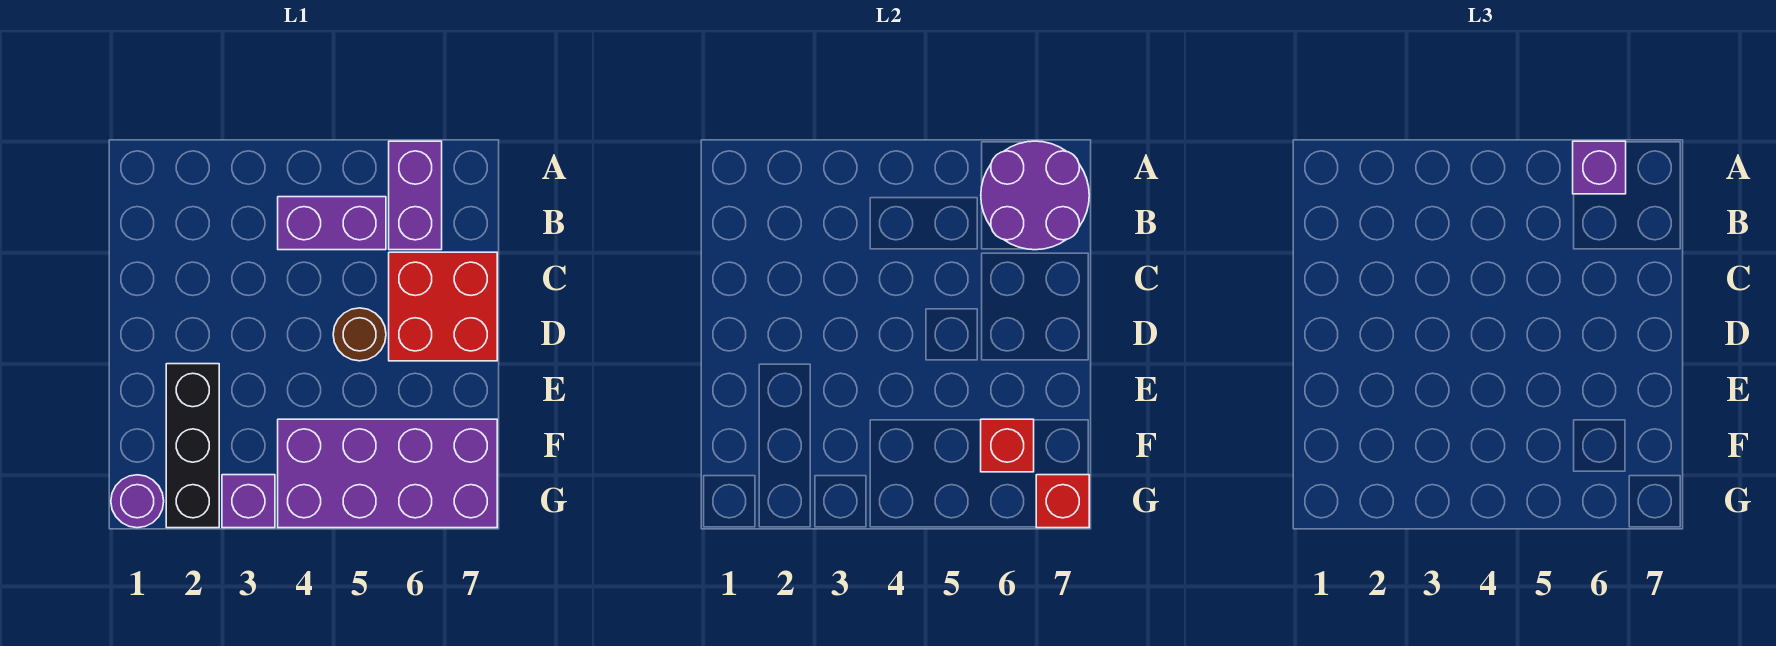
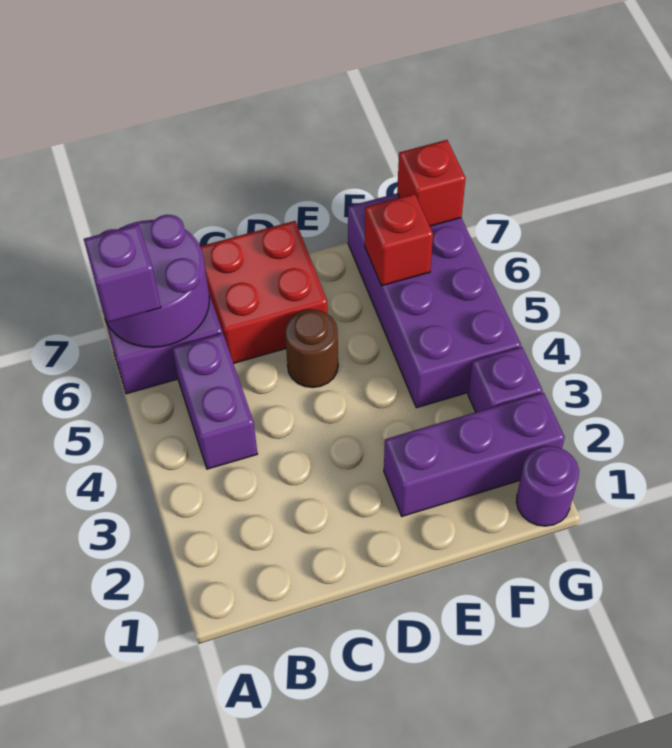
black brick E2:G2 level 1 -> purple brick E2:G2 level 1

